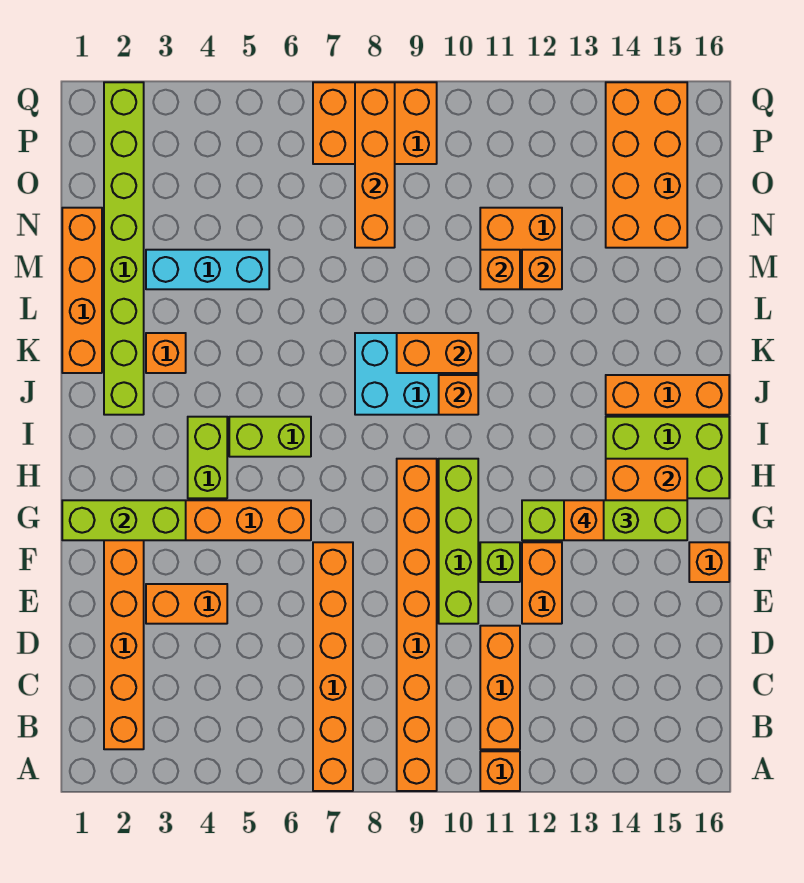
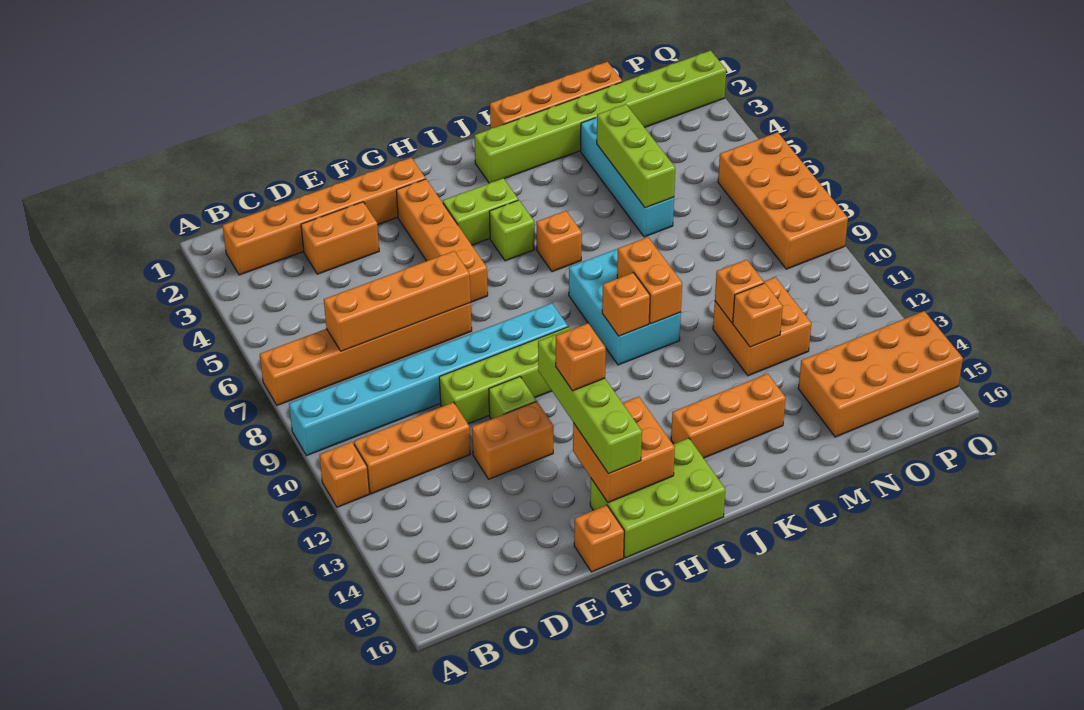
orange brick A9:H9 level 1 -> cyan brick A9:H9 level 1
orange brick E3:E4 level 1 -> orange brick D3:E3 level 1
lime brick G1:G3 level 2 -> lime brick M4:M6 level 2
lime brick H14:I16 level 1 -> lime brick G15:I16 level 1
lime brick I5:I6 level 1 -> lime brick I5 level 1
orange brick J14:J16 level 1 -> orange brick J14:L14 level 1
orange brick K3 level 1 -> orange brick J6 level 1
cyan brick M3:M5 level 1 -> cyan brick M3:M6 level 1
orange brick N8:Q8 level 2 -> orange brick C7:F7 level 2
orange brick P7:Q9 level 1 -> orange brick P6:Q9 level 1

